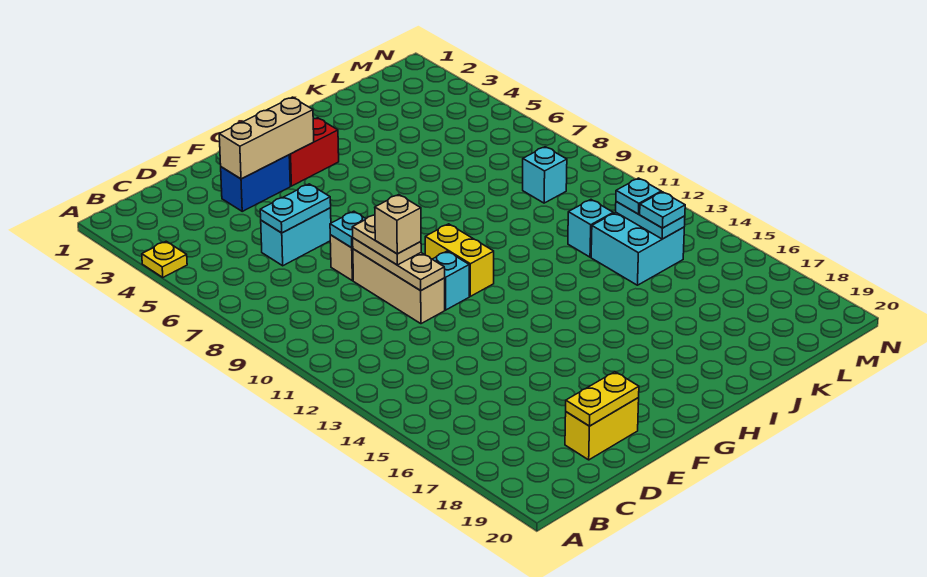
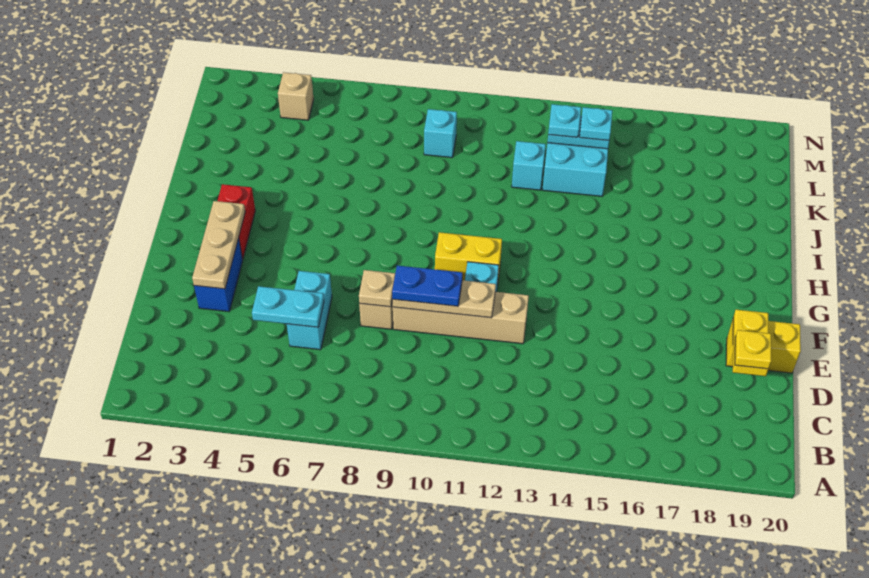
yellow plate A4 level 1 -> yellow plate D19 level 3
cyan plate D6:E6 level 2 -> cyan plate D5:D6 level 2
yellow brick D19:E19 level 1 -> yellow brick E19:E20 level 1
tan brick E3:G3 level 2 -> tan plate E3:G3 level 2
cyan plate E8 level 2 -> tan plate E8 level 2
tan brick E9:E11 level 1 -> tan brick E9:E12 level 1
tan plate E9:E10 level 3 -> blue plate E9:E10 level 3
tan brick E10 level 4 -> tan brick M4 level 1

